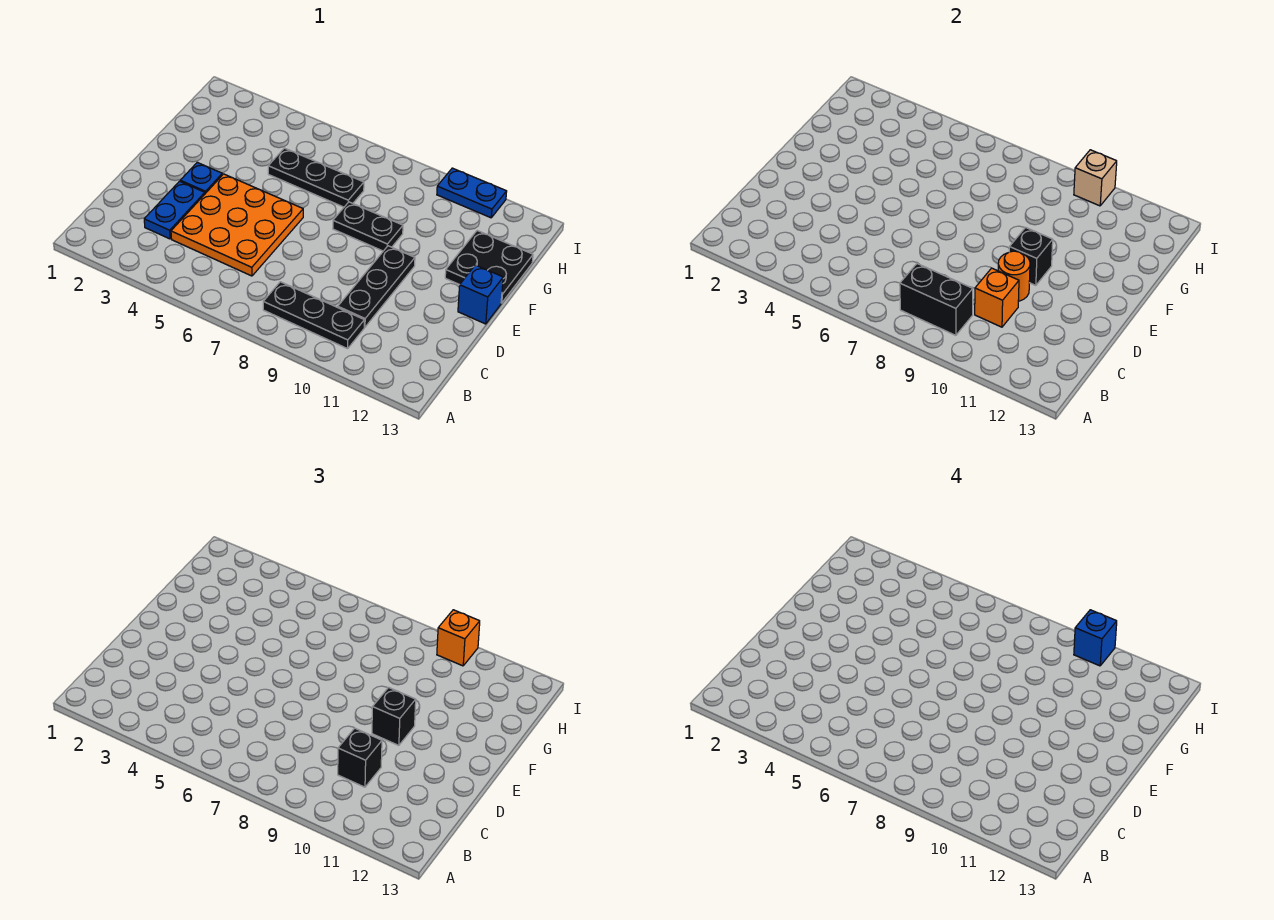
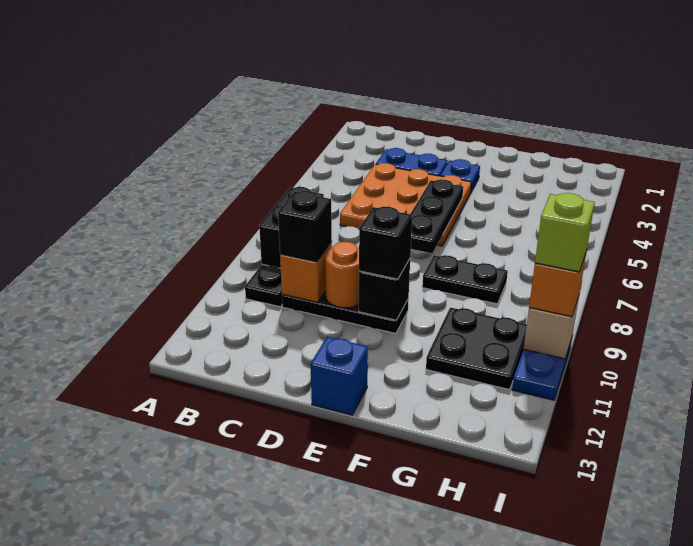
black plate F8:F9 level 1 -> black plate F8:G8 level 1
black plate F12:G13 level 1 -> black plate G10:H11 level 1
black plate G5:G7 level 1 -> black plate E5:E7 level 2
blue brick I10 level 4 -> lime brick I10 level 4

